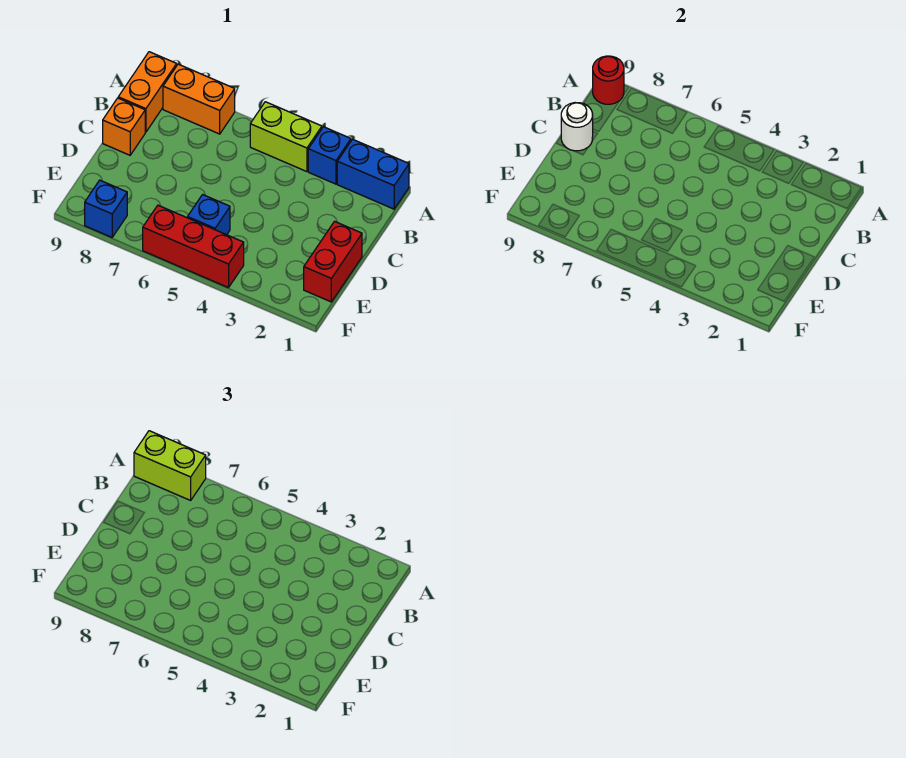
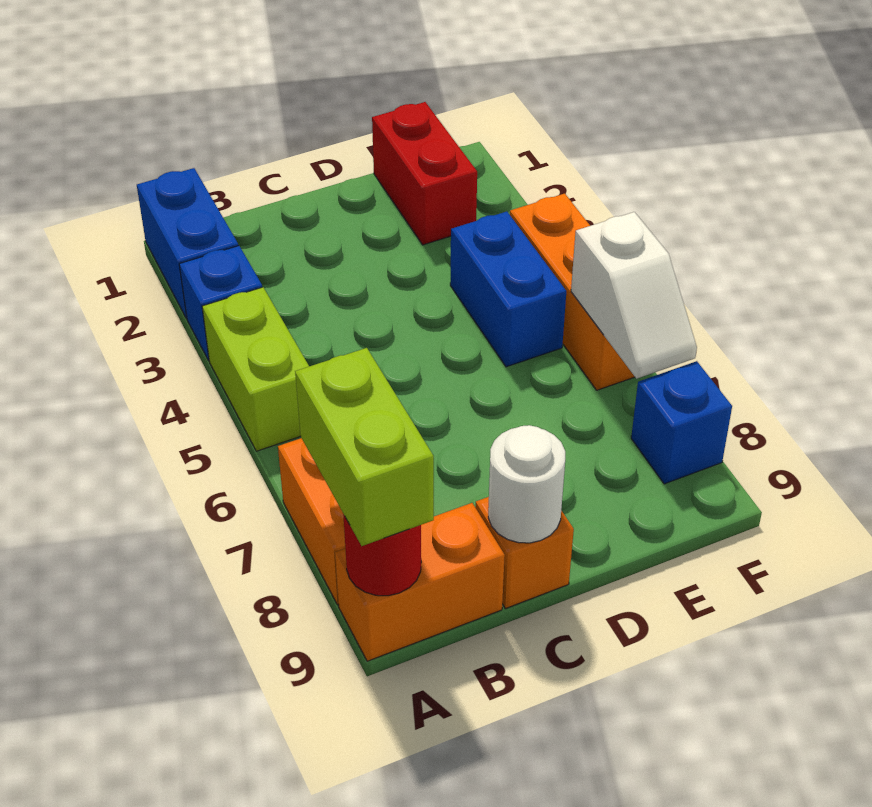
red brick D1:E1 level 1 -> red brick E1:E2 level 1
blue brick E5 level 1 -> blue brick E4:E5 level 1
red brick F4:F6 level 1 -> orange brick F4:F6 level 1
none -> white slope F6:F7 level 2 top 6

